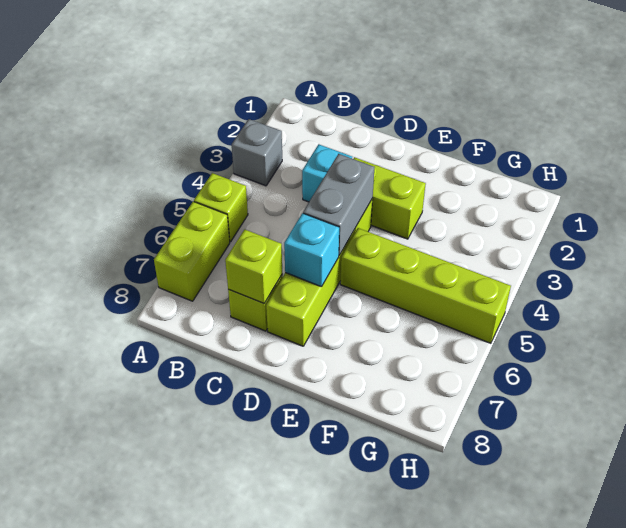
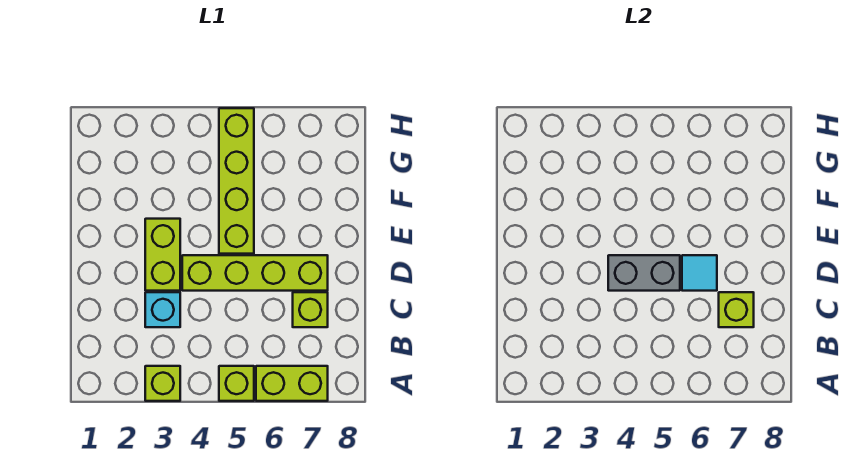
grey brick A3 level 1 -> lime brick A3 level 1
cyan brick D6 level 2 -> cyan tile D6 level 2

